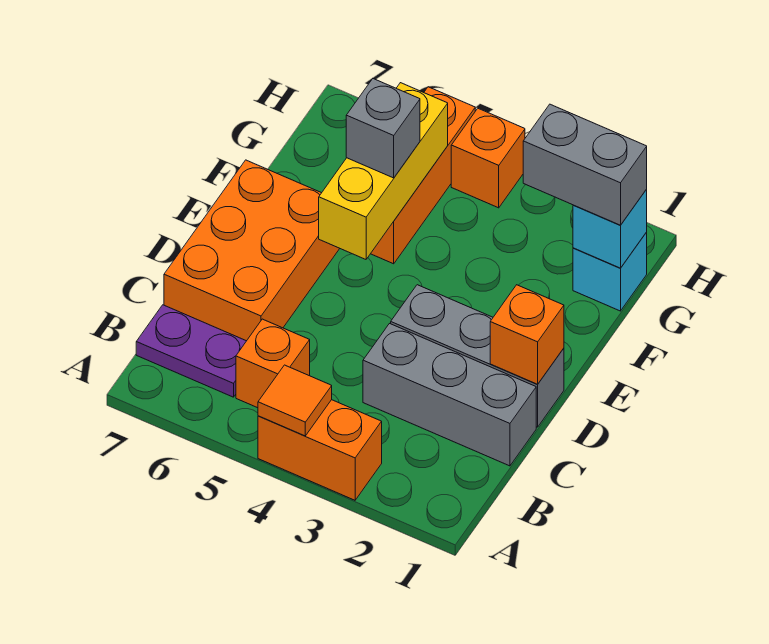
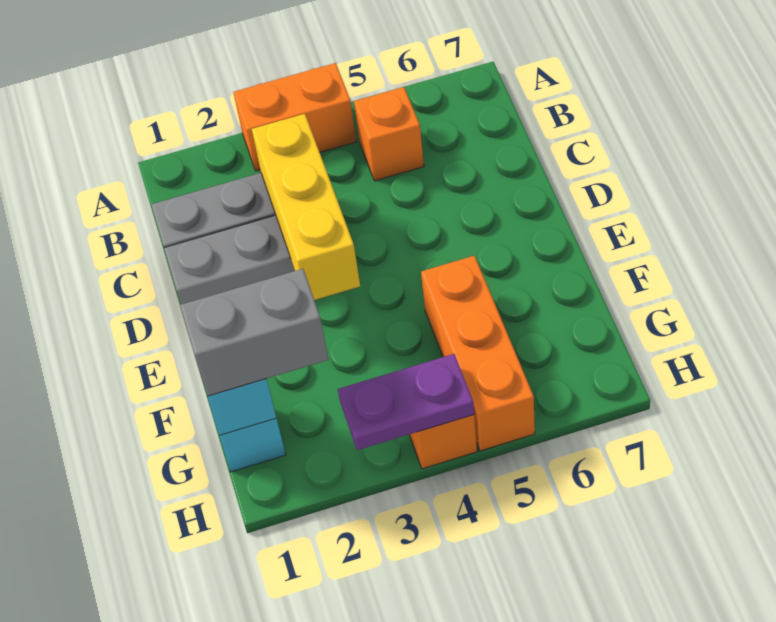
orange tile A4 level 2 -> none
purple plate B6:B7 level 1 -> purple plate H3:H4 level 2
orange brick C6:E7 level 1 -> none
orange brick D1 level 2 -> none
yellow brick E5:G5 level 2 -> yellow brick C3:E3 level 2
grey brick F5 level 3 -> none

